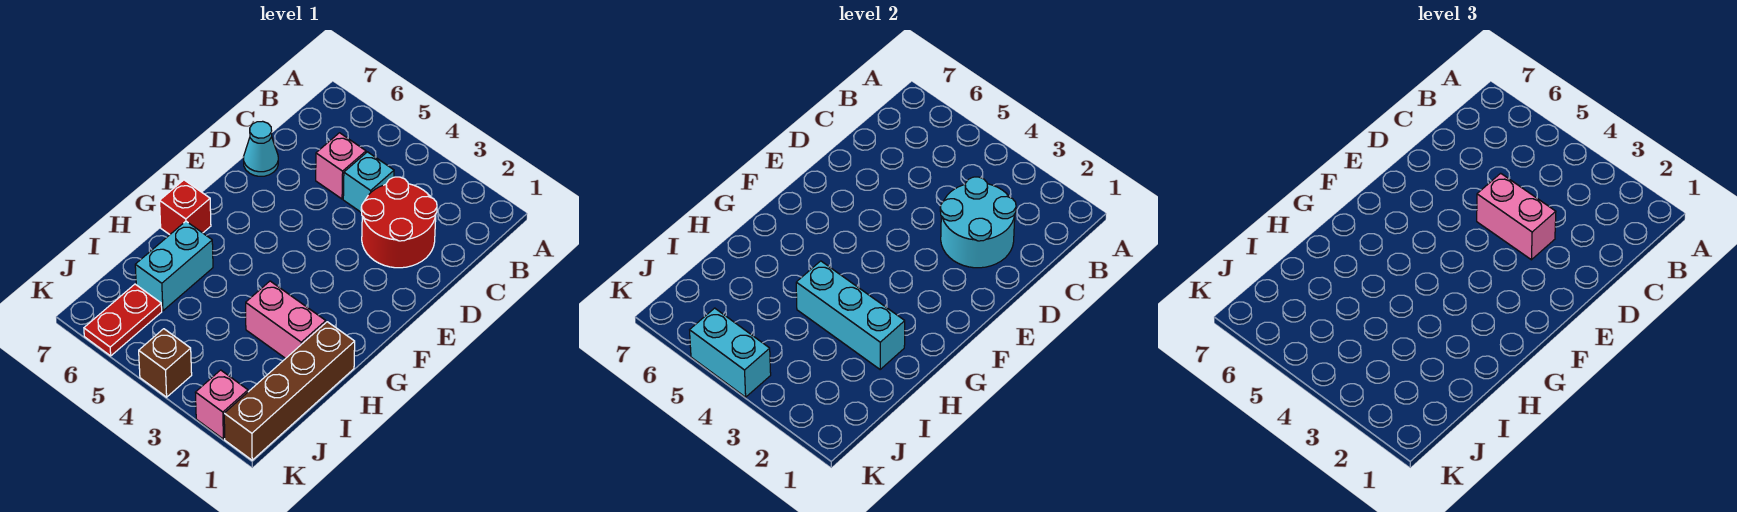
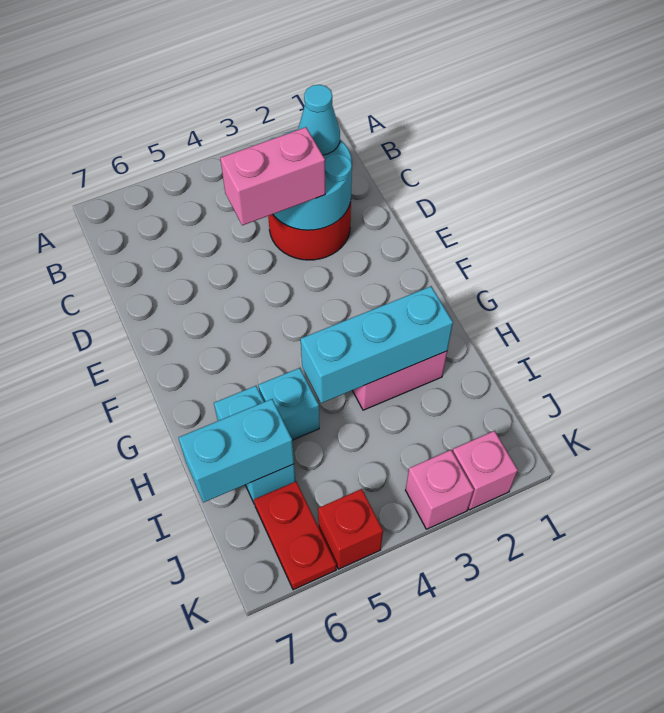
cyan brick C4 level 1 -> cyan brick H5 level 1
pink brick C5 level 1 -> pink brick K3 level 1
cyan cone D7 level 1 -> cyan cone C2 level 3
red brick G7 level 1 -> red brick K5 level 1
brown brick H1:K1 level 1 -> none
brown brick K4 level 1 -> none
cyan brick K4:K5 level 2 -> cyan brick I6:I7 level 2

